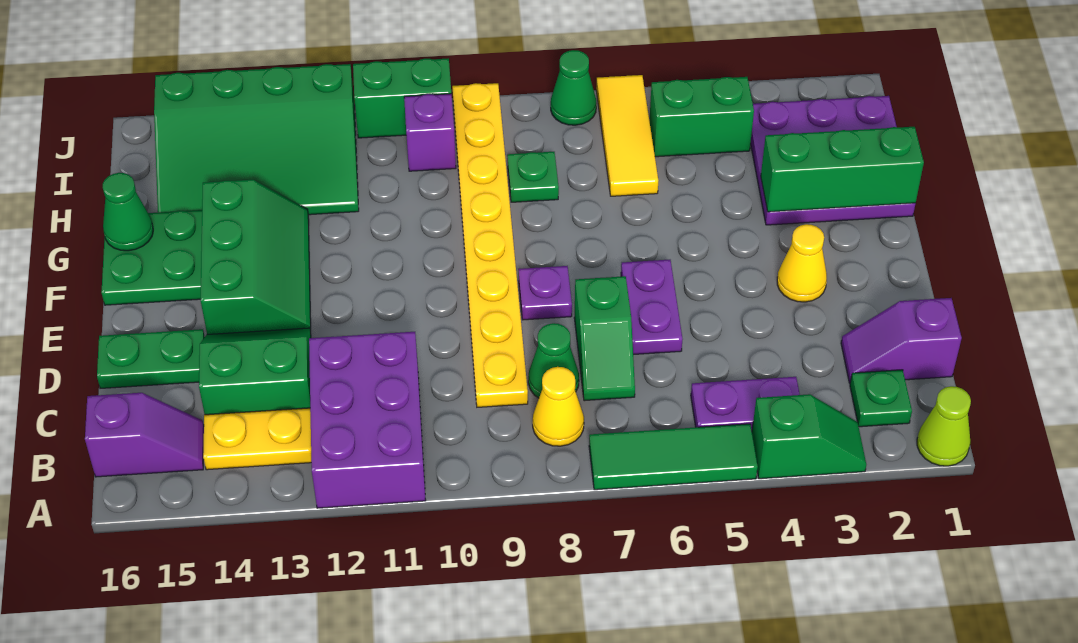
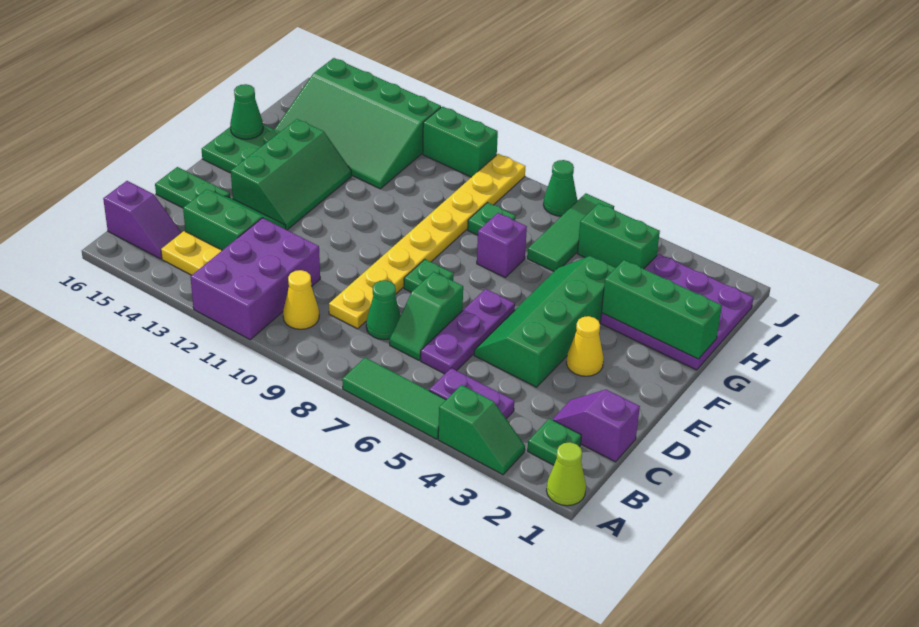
yellow cone B8 level 1 -> yellow cone B10 level 1
none -> green slope D4:G5 level 1 top 4
purple plate D6:E6 level 1 -> purple plate C6:E6 level 1
purple plate E8 level 1 -> green plate E8 level 1
yellow tile H6:J6 level 1 -> green tile H6:J6 level 1
purple brick I10 level 1 -> purple brick G7 level 1

